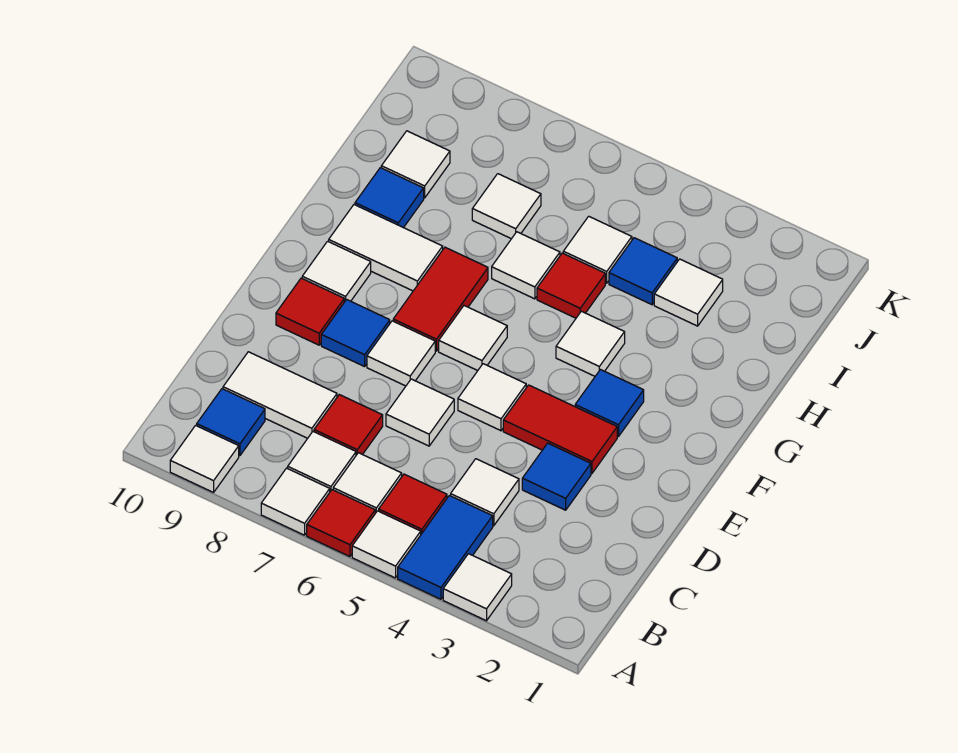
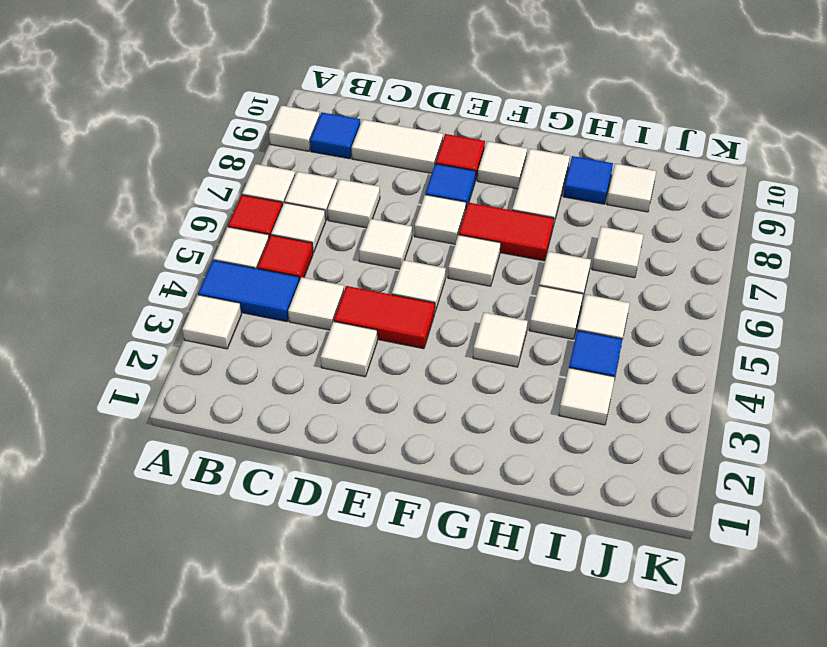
red tile C7 level 1 -> white tile C7 level 1
white tile C8:C9 level 1 -> white tile C9:D9 level 1
blue tile D3 level 1 -> white tile D3 level 1
red tile E3:E4 level 1 -> red tile D4:E4 level 1
blue tile F3 level 1 -> none
red tile H5 level 1 -> white tile H5 level 1

